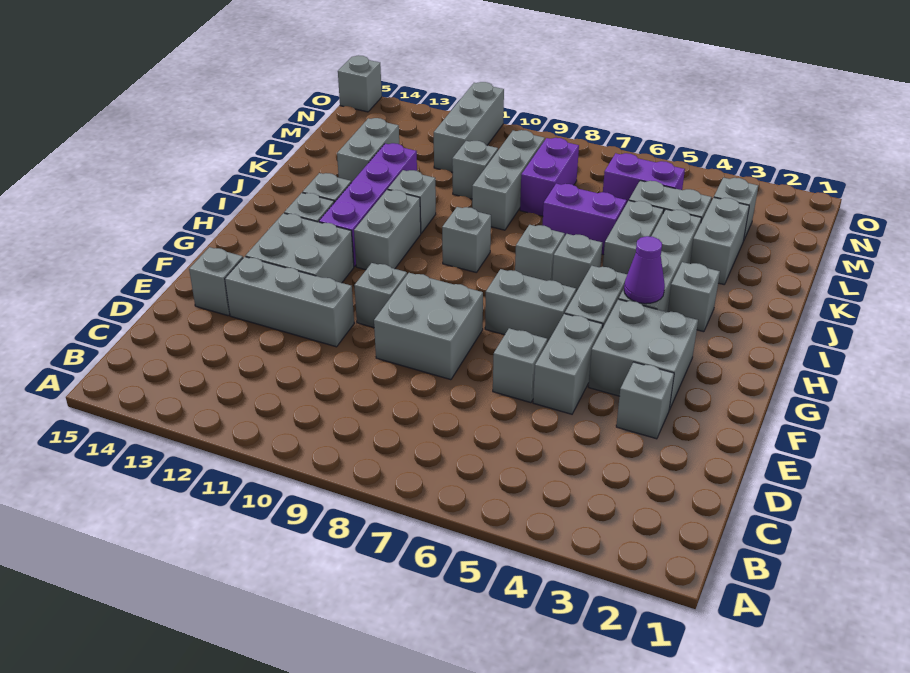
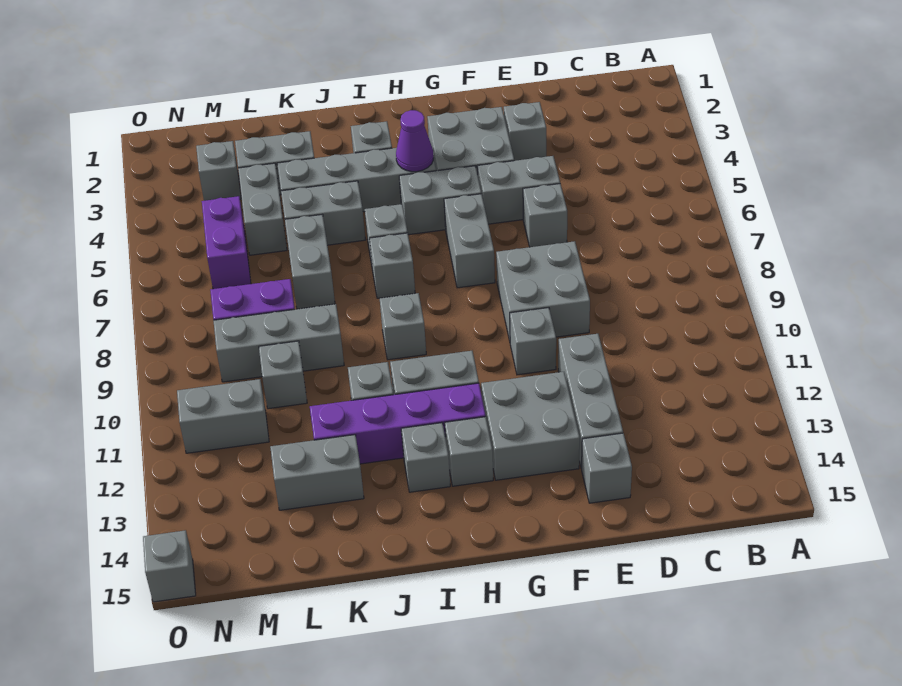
purple brick K6:K7 level 1 -> grey brick K6:K7 level 1
grey brick M11:O11 level 1 -> grey brick M11:N11 level 1

